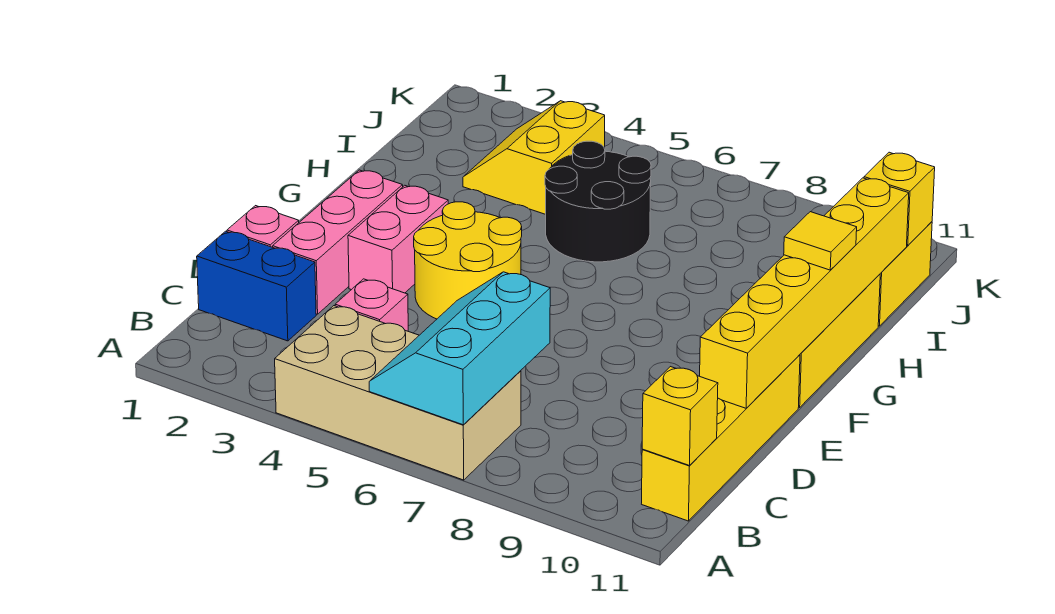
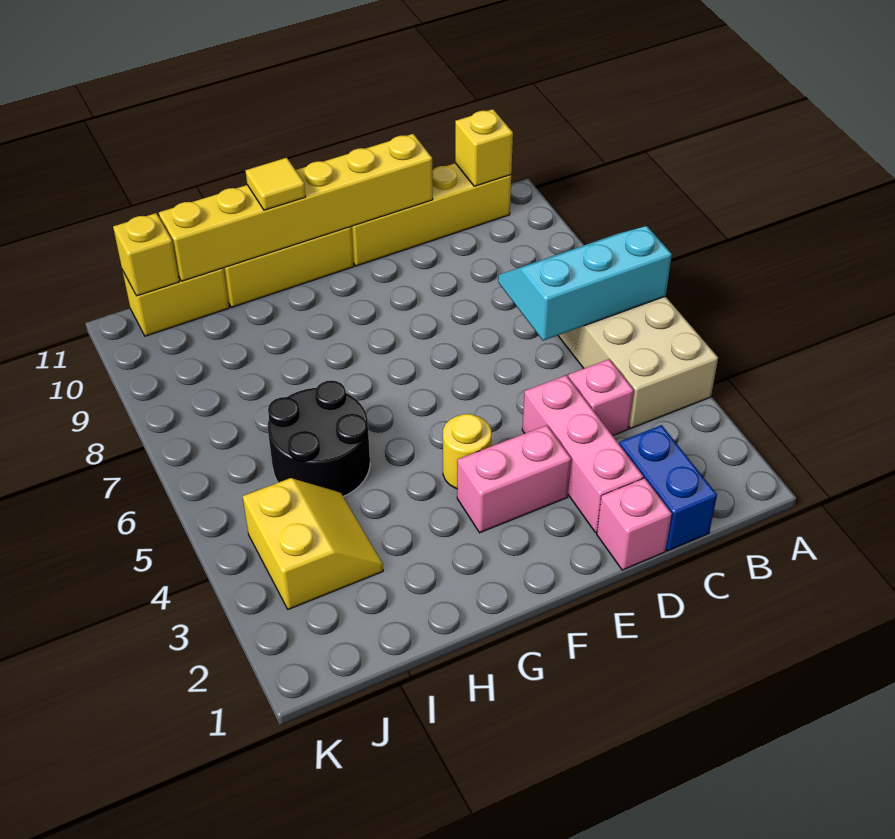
cyan slope A6:C7 level 2 top 7 -> cyan slope A6:C7 level 2 top 6
pink brick D2:F2 level 1 -> pink brick D2:D4 level 1
yellow round brick E4:F5 level 1 -> yellow round brick F4 level 1
yellow slope I3:J4 level 1 top 4 -> yellow slope I3:J4 level 1 top J

